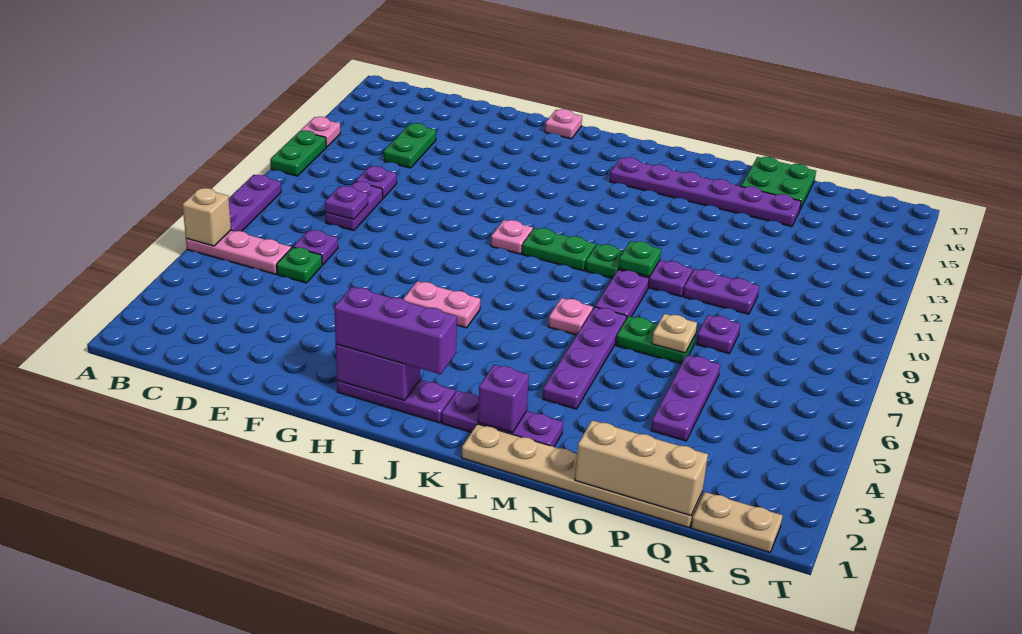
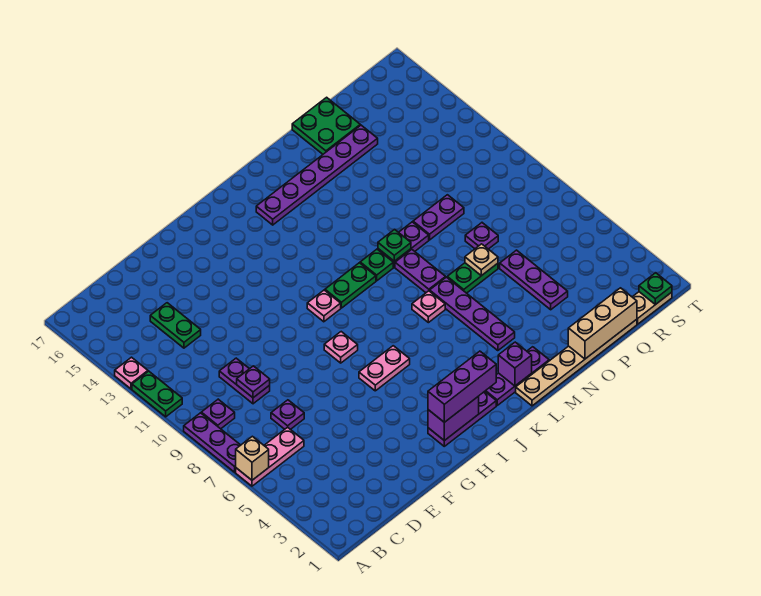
green plate D6 level 1 -> green plate S1 level 2
purple plate D11 level 1 -> purple plate B9 level 1
pink plate H17 level 1 -> pink plate H8 level 1

